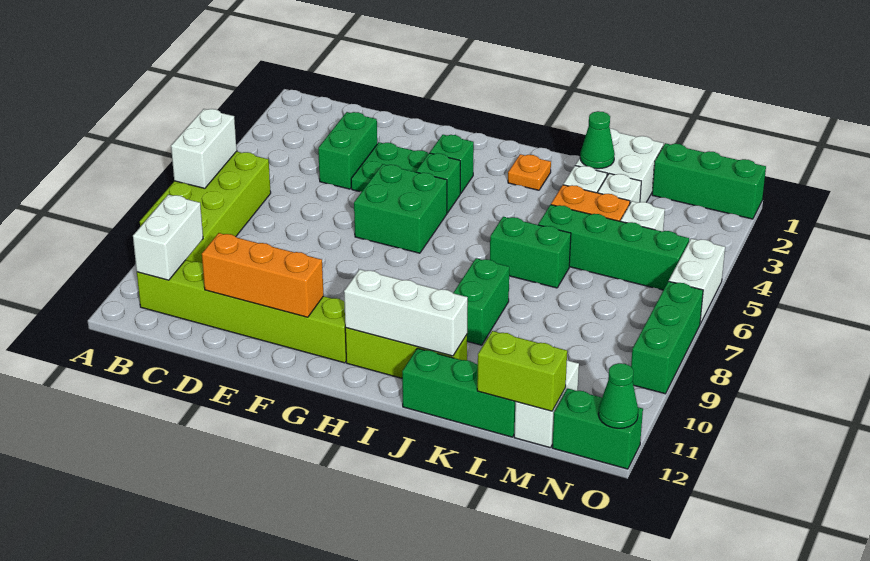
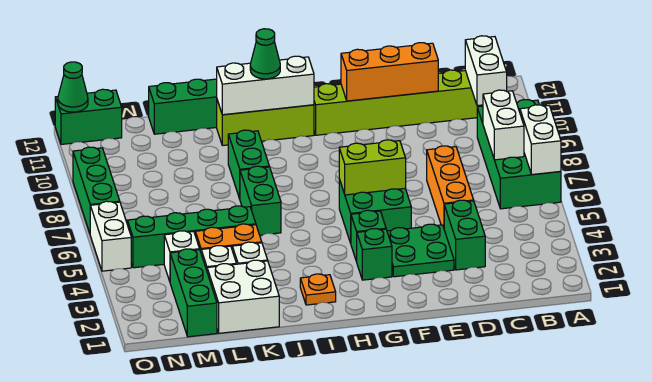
lime brick A6:B9 level 1 -> green brick A6:B9 level 1
none -> orange brick D5:D7 level 1
green brick J6:K6 level 1 -> green brick J6:J7 level 1
green cone K2 level 2 -> green cone I11 level 3
lime brick L12:M12 level 2 -> lime brick F6:G6 level 2
green brick M1:O1 level 1 -> green brick M1:M3 level 1
white brick M11:M12 level 1 -> white brick B7:B8 level 2

